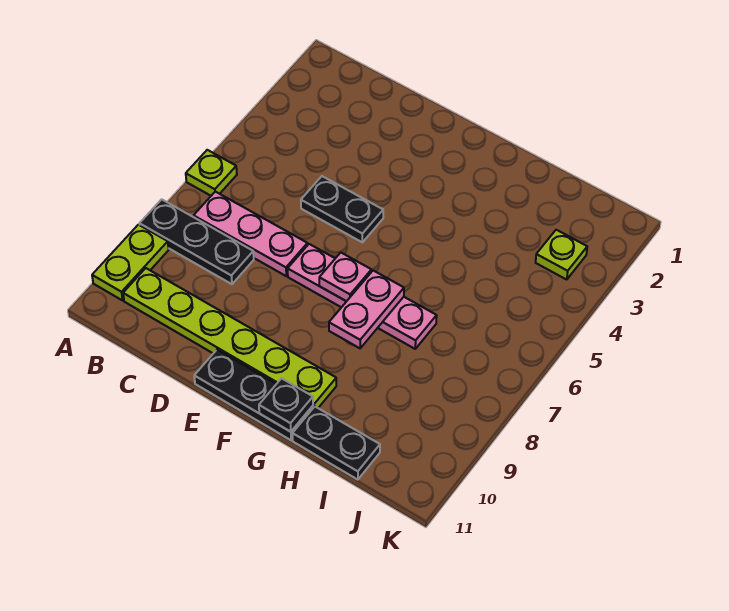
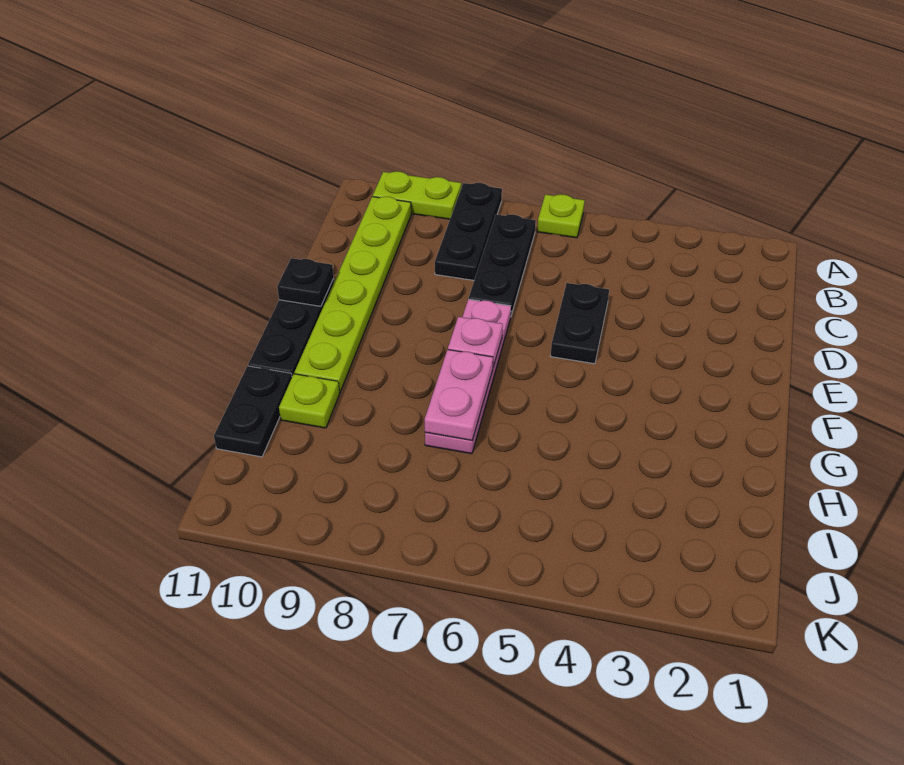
pink plate B7:D7 level 1 -> black plate B7:D7 level 1
pink plate G7:G8 level 2 -> pink plate G7:H7 level 2
black plate G11 level 2 -> black plate E11 level 2
lime plate J3 level 1 -> lime plate H10 level 1

